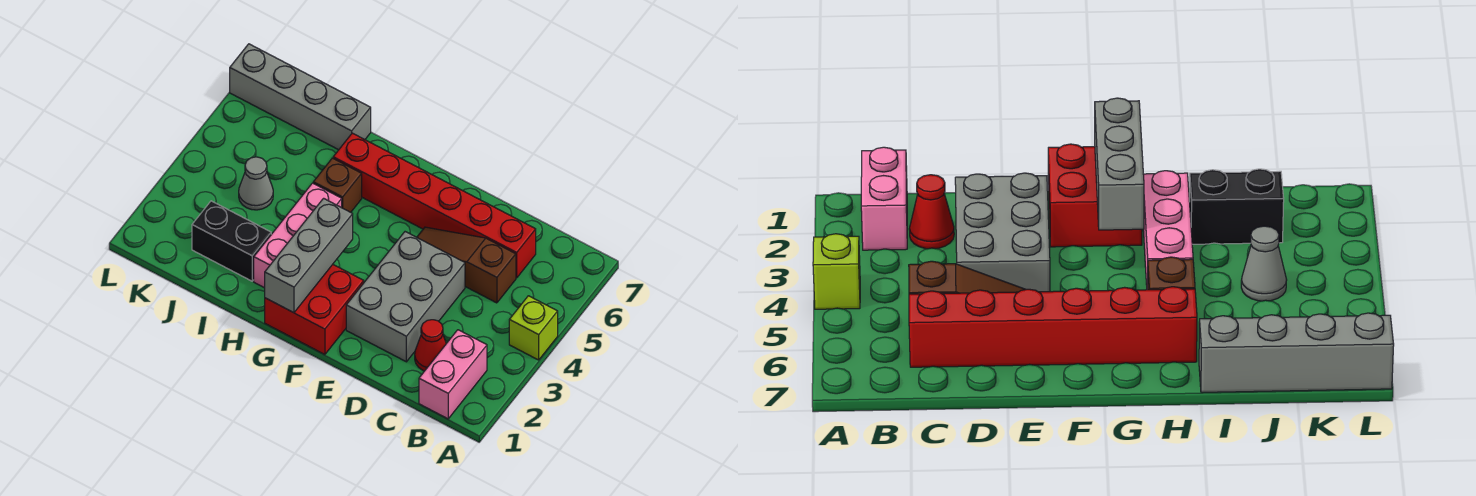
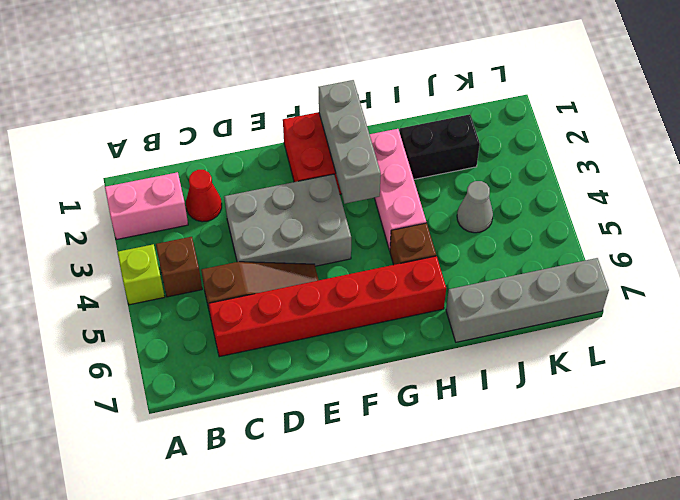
pink brick B1:B2 level 1 -> pink brick A2:B2 level 1
none -> brown brick B4 level 1
grey brick D2:E4 level 1 -> grey brick D3:F4 level 1

